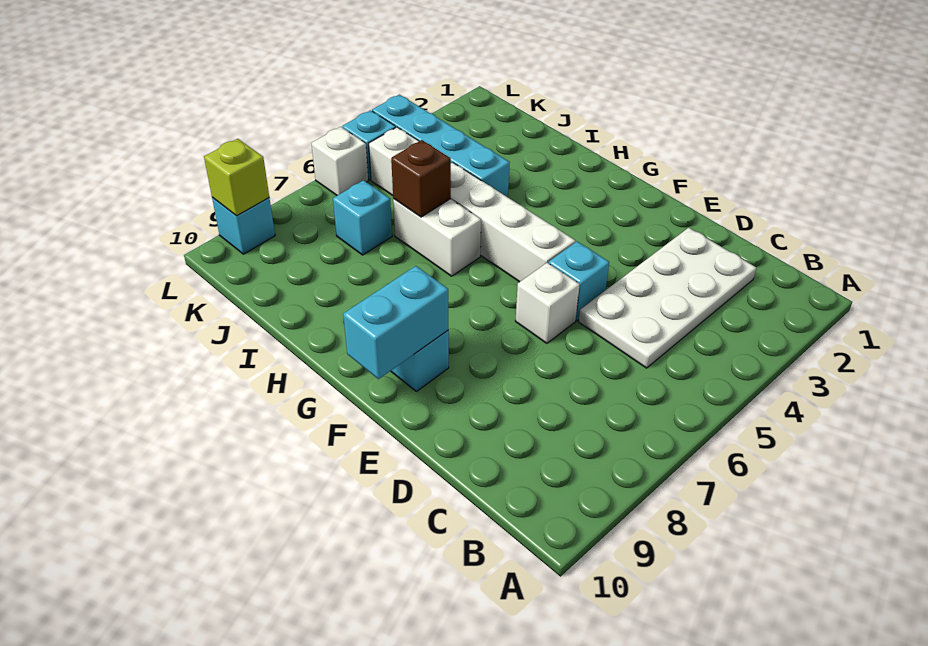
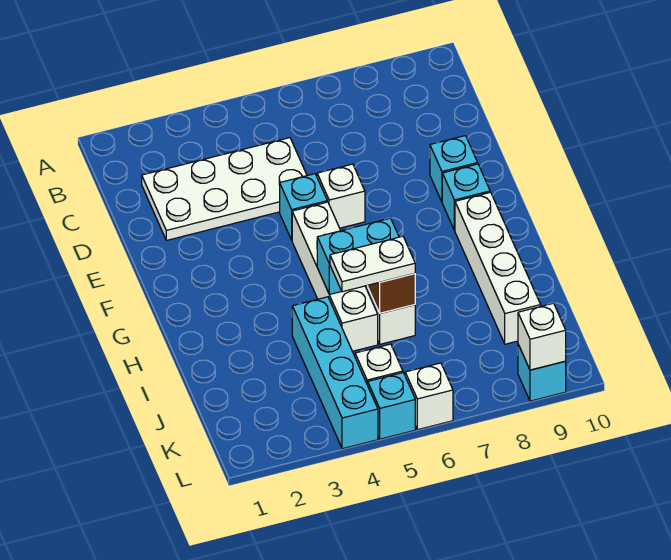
cyan brick F9:F10 level 2 -> cyan brick H5:H6 level 2
none -> white brick G9:J9 level 1
none -> white plate I5:I6 level 3
cyan brick J7 level 1 -> cyan brick E9 level 1
lime brick L9 level 2 -> white brick L9 level 2

